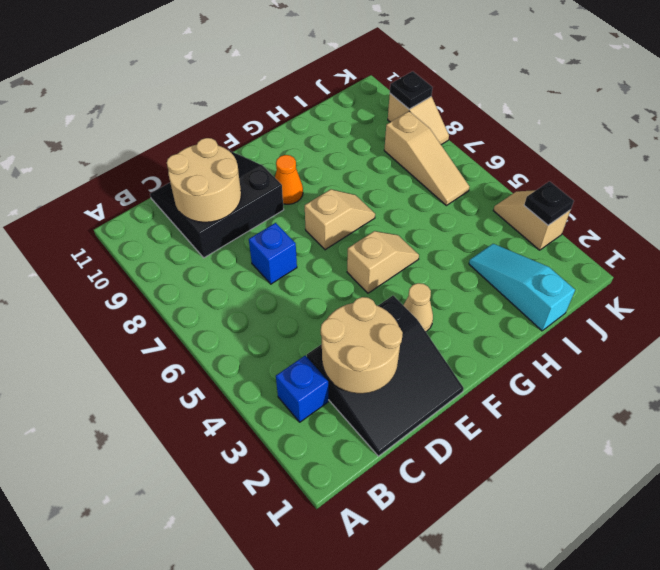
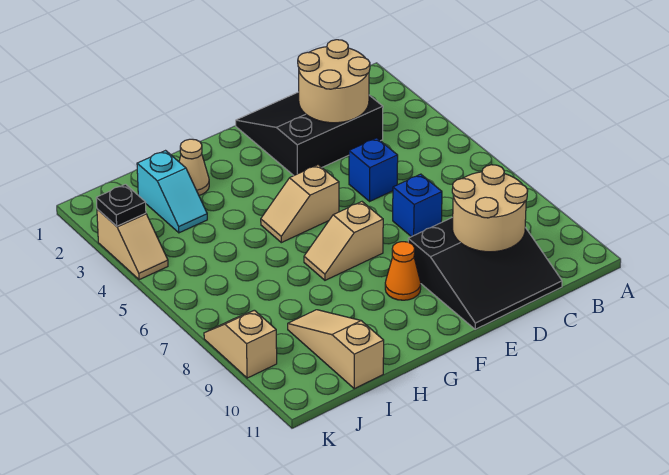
blue brick B3 level 1 -> blue brick D5 level 1
tan cone F3 level 1 -> tan cone H2 level 1
cyan slope I1:I3 level 1 top 1 -> cyan slope I2:I3 level 1 top 2
tan slope J6:J8 level 1 top 8 -> tan slope I9:I11 level 1 top 11
black plate K9 level 2 -> none

